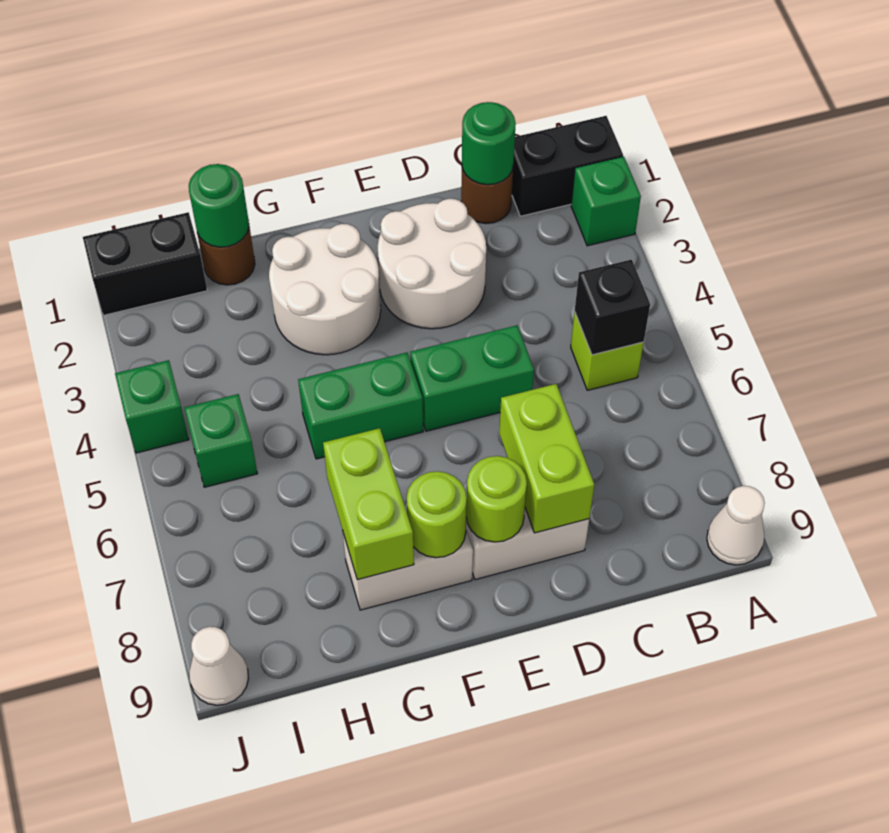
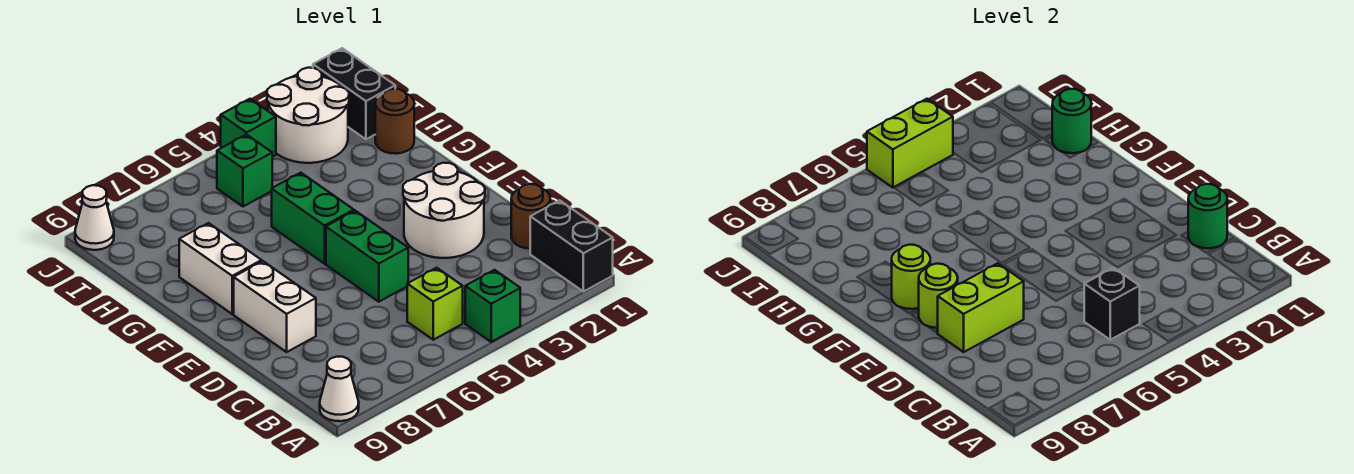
green brick A2 level 1 -> green brick A4 level 1
white round brick F2:G3 level 1 -> white round brick I2:J3 level 1
lime brick G7:G8 level 2 -> lime brick J4:J5 level 2

